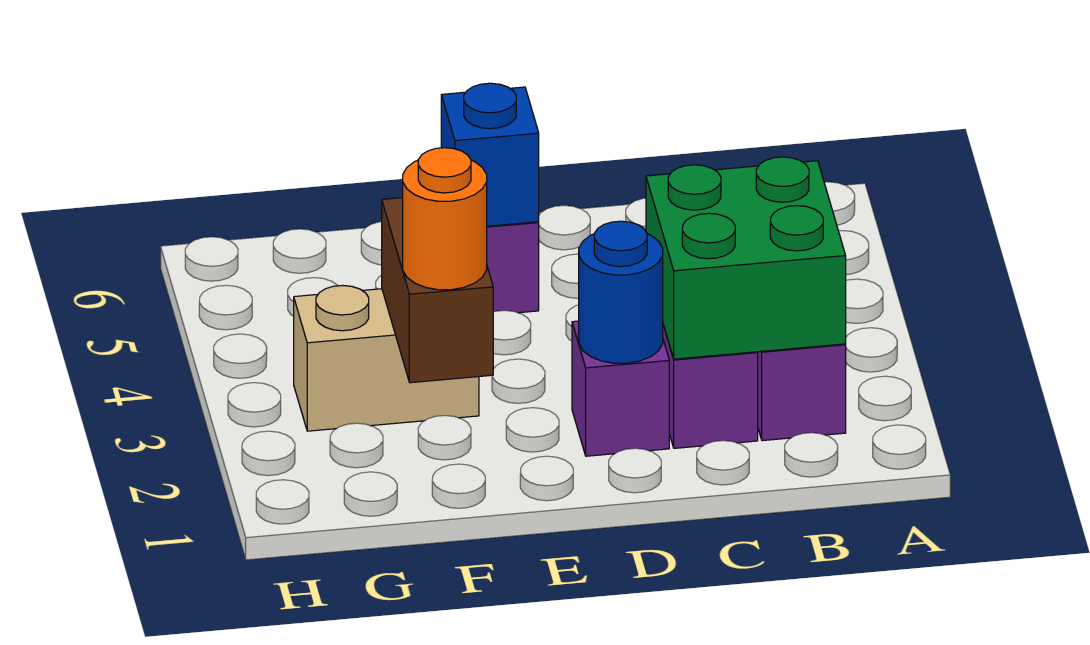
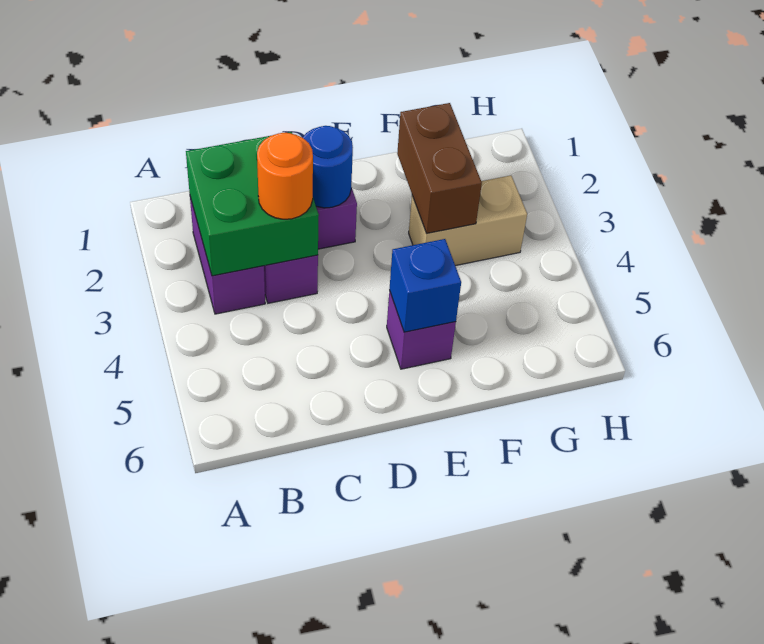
orange round brick F2 level 3 -> orange round brick C3 level 3

